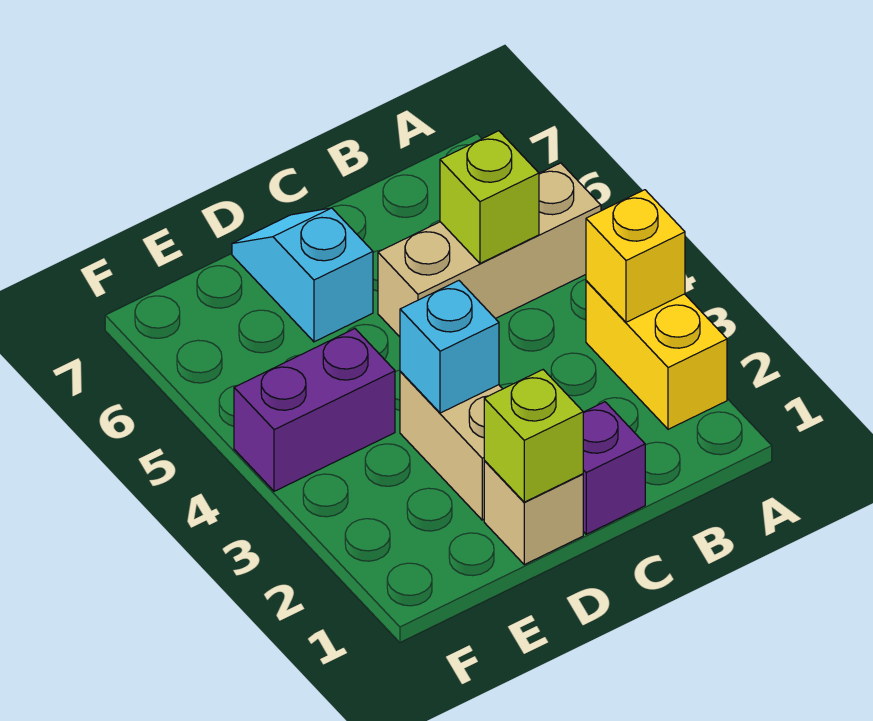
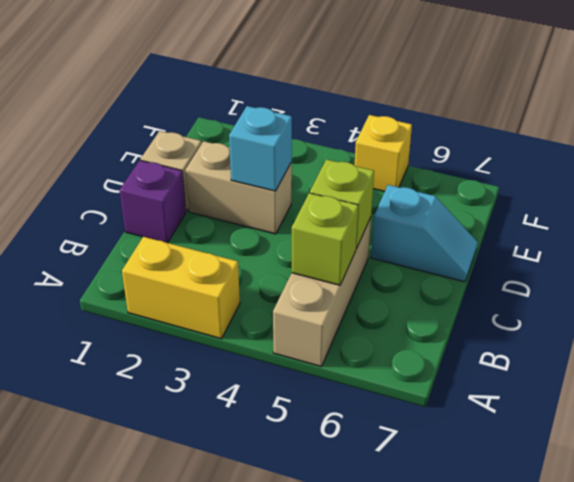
yellow brick A3 level 2 -> yellow brick F5 level 1
lime brick D1 level 2 -> lime brick C5 level 2
purple brick E4:F4 level 1 -> none

